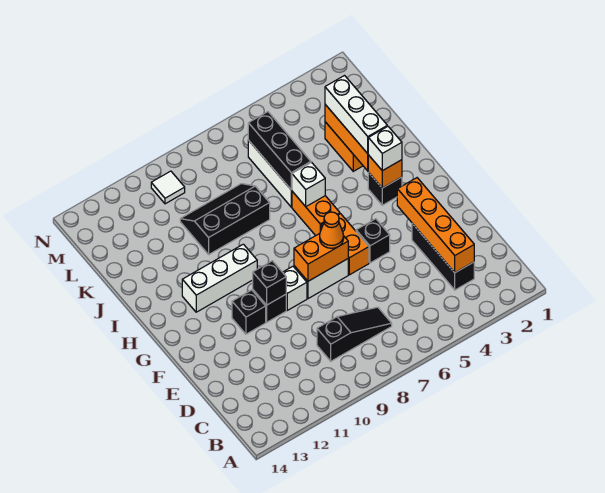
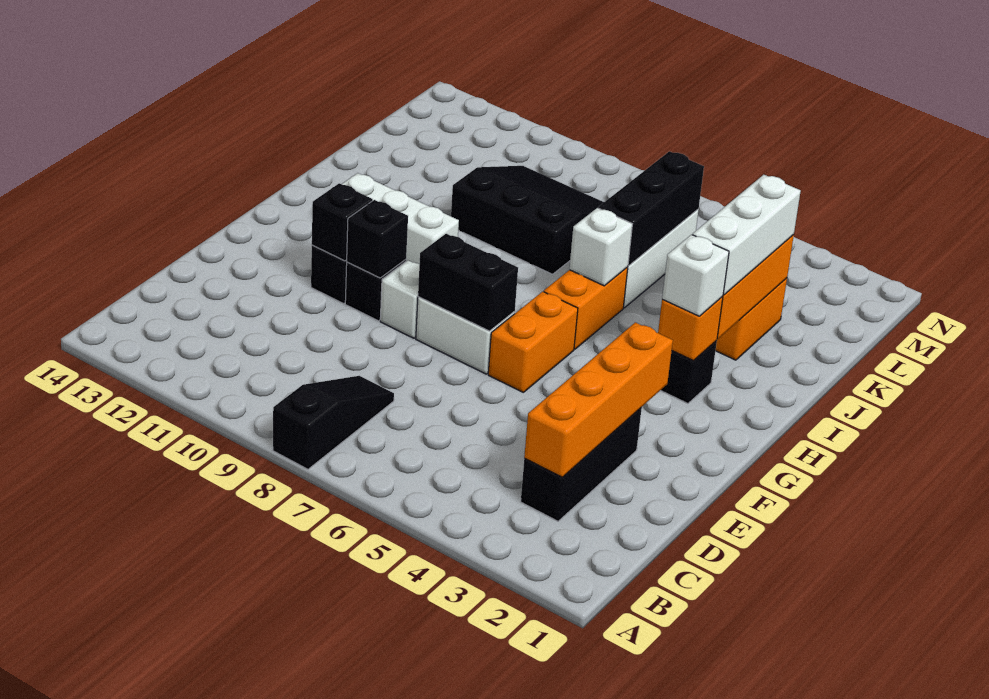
black slope C7:C9 level 1 top 9 -> black slope A8:C8 level 1 top A
black brick F5 level 1 -> black brick F11 level 2
orange brick F7:F8 level 2 -> black brick F7:F8 level 2
orange cone F7 level 3 -> none
black slope J8:K10 level 1 top J -> black slope J8:L10 level 1 top J
white tile M10 level 1 -> none

